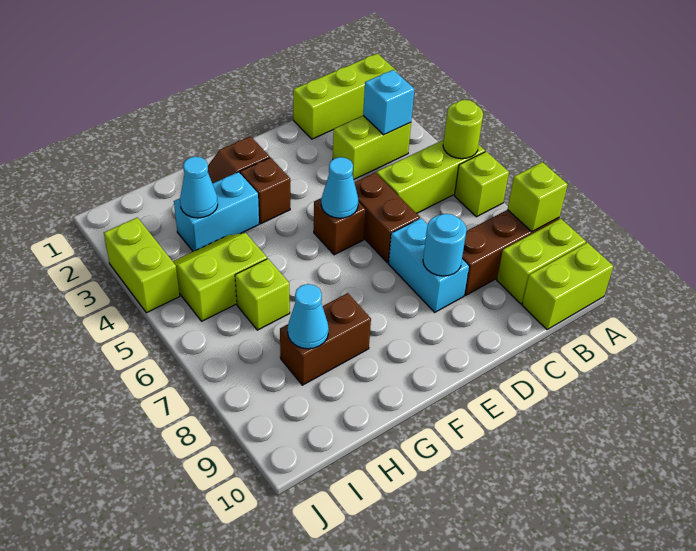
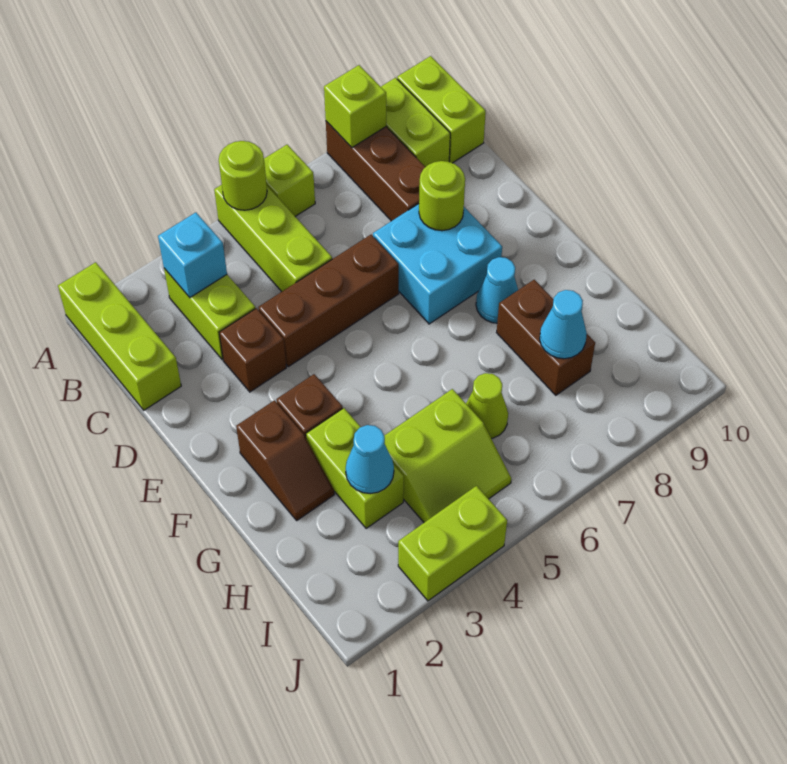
brown brick D5:D6 level 1 -> brown brick D4:D6 level 1
cyan brick D7:D8 level 1 -> cyan brick D7:E8 level 1
cyan round brick D8 level 2 -> lime round brick D8 level 2
brown brick E5 level 1 -> brown brick D3 level 1
cyan cone E5 level 2 -> cyan cone F8 level 1
cyan brick G3:H3 level 1 -> lime brick G3:H3 level 1
lime slope H4:I5 level 1 top 5 -> lime slope H4:I5 level 1 top H
lime brick H6 level 1 -> lime cone H6 level 1

